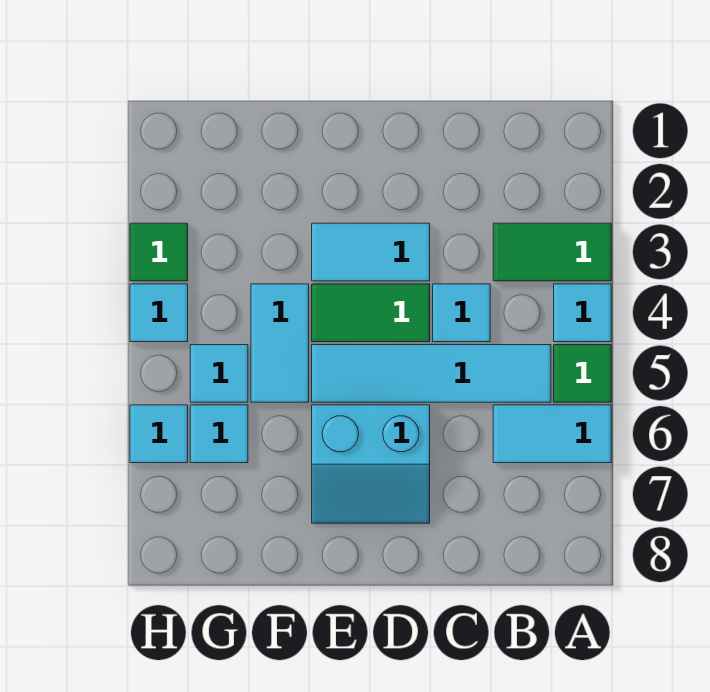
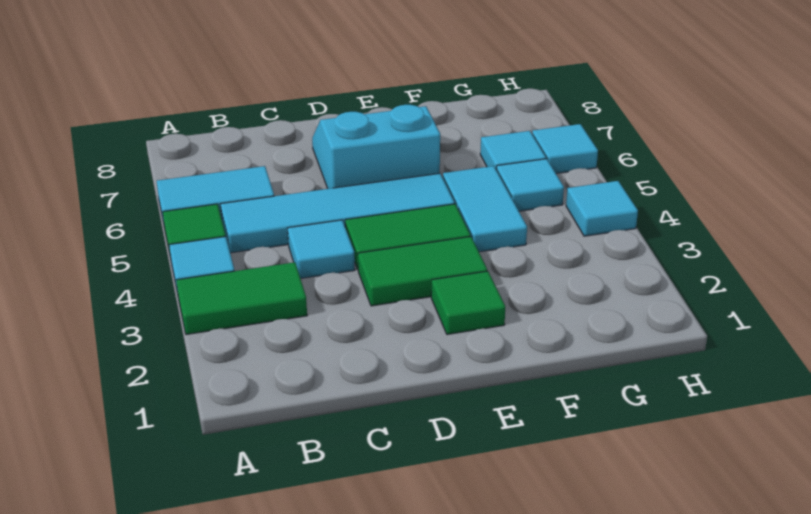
cyan tile D3:E3 level 1 -> green tile D3:E3 level 1
green tile H3 level 1 -> green tile E2 level 1

